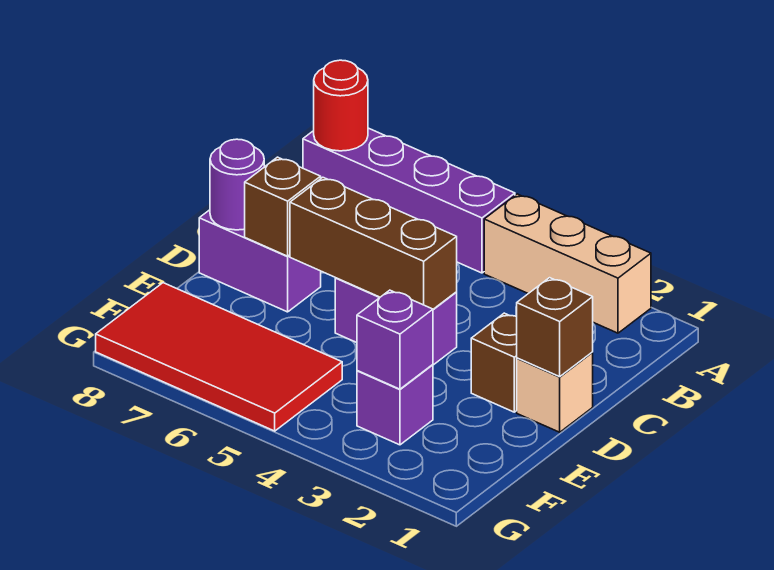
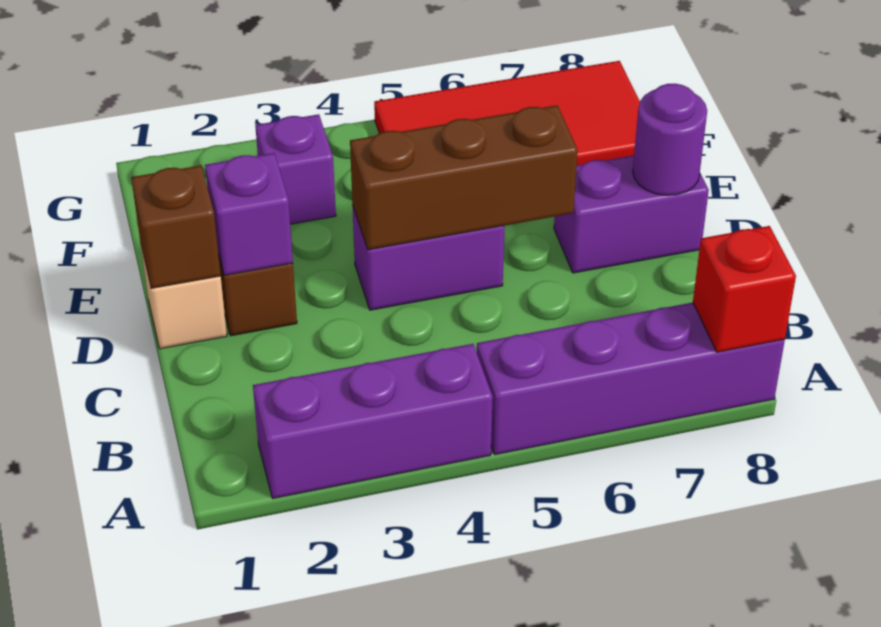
tan brick A2:A4 level 1 -> purple brick A2:A4 level 1
red round brick A8 level 2 -> red brick A8 level 2
brown brick D7 level 2 -> none
purple brick F3 level 2 -> purple brick D2 level 2

